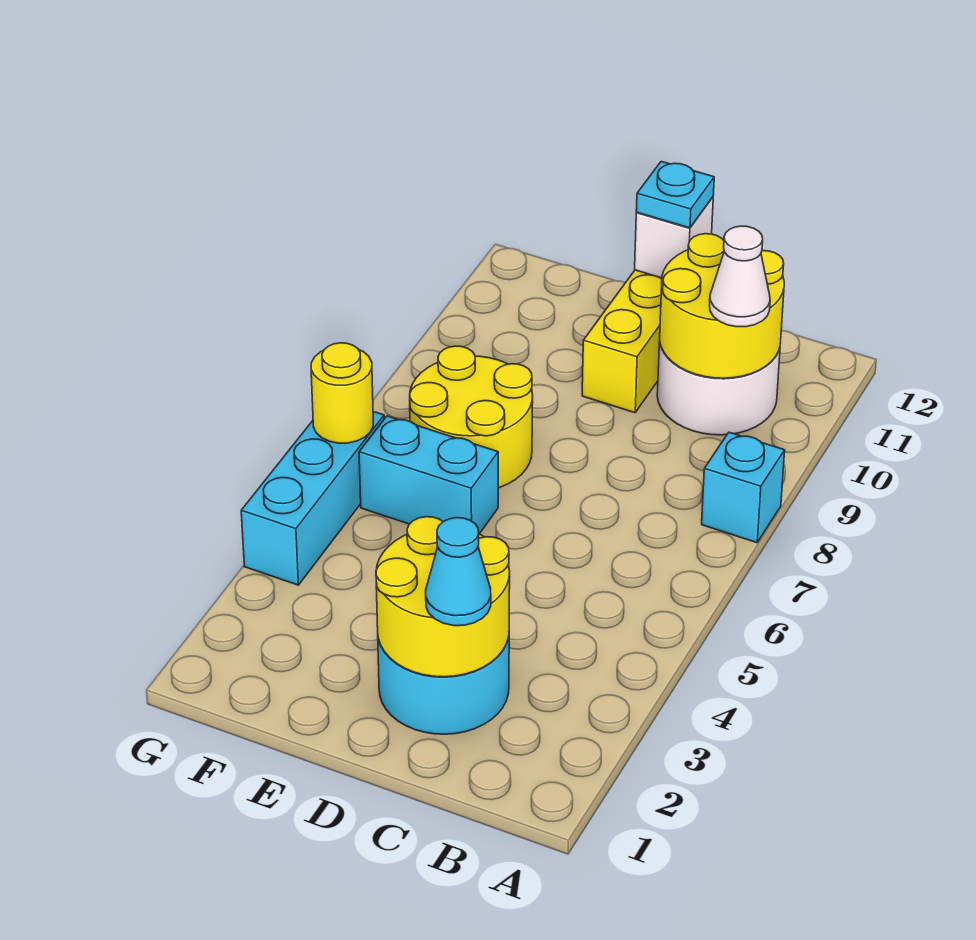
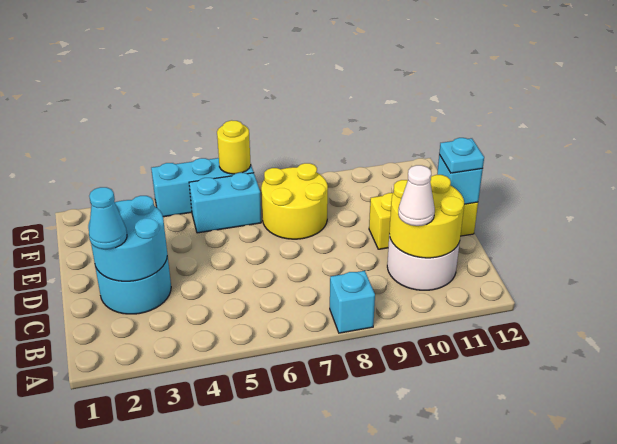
yellow round brick C2:D3 level 2 -> cyan round brick C2:D3 level 2
white brick D12 level 2 -> cyan brick D12 level 2
cyan brick E6:F6 level 1 -> cyan brick F5:F6 level 1

